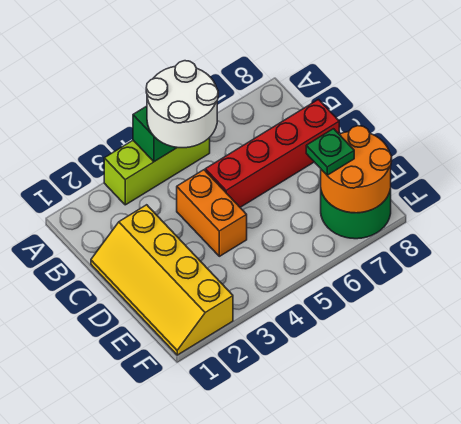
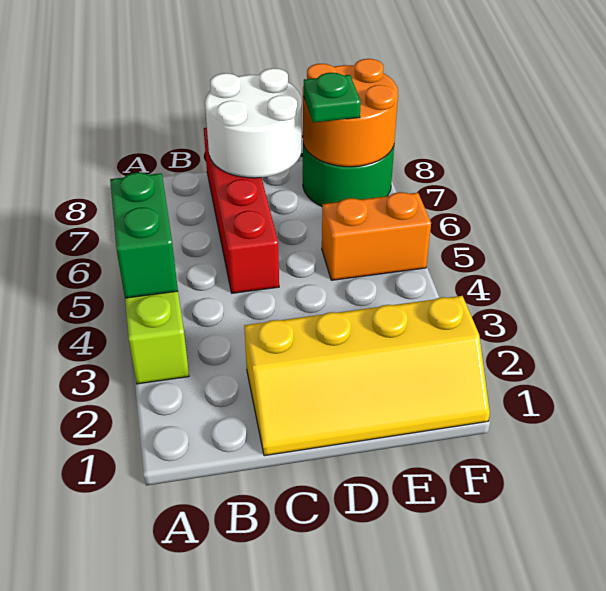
white round brick A4:B5 level 3 -> white round brick C7:D8 level 2
orange brick C4:D4 level 1 -> orange brick E5:F5 level 1

